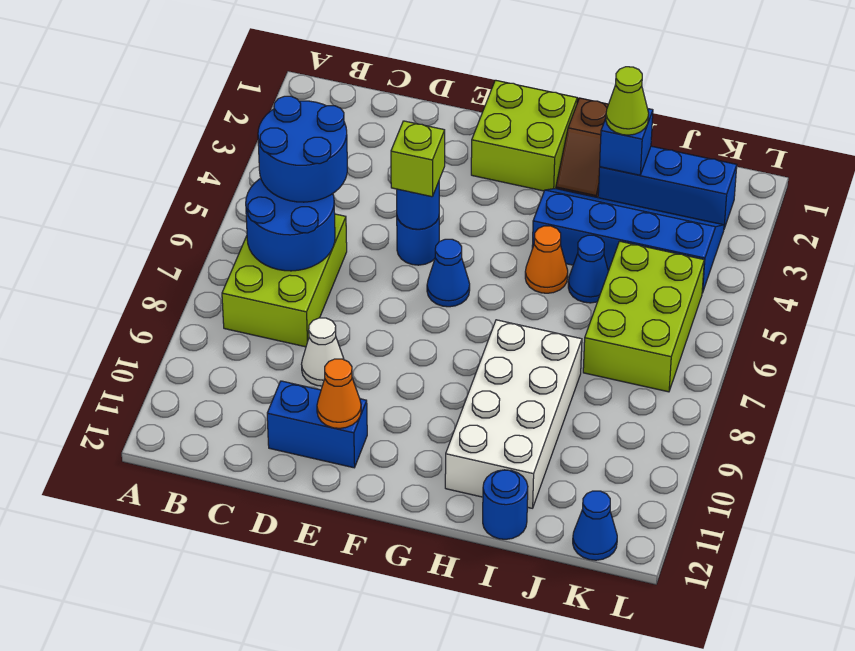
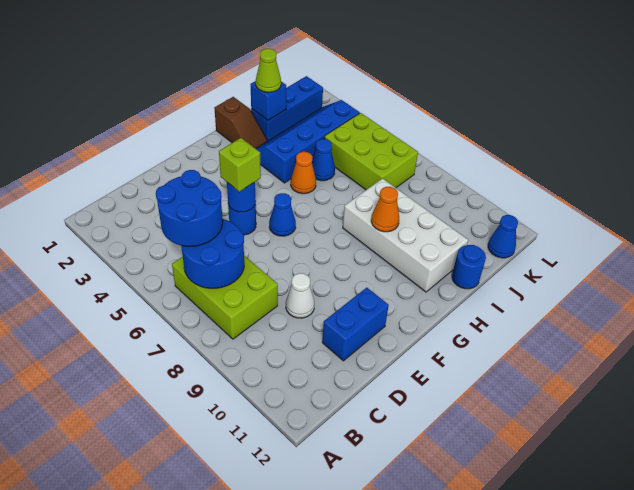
orange cone E11 level 2 -> orange cone H9 level 2
lime brick F1:G2 level 1 -> none

